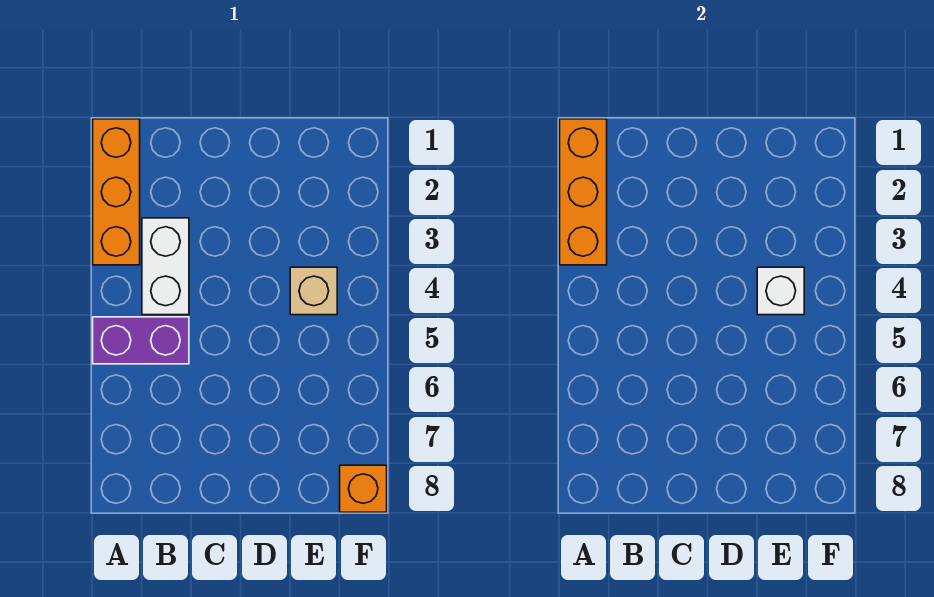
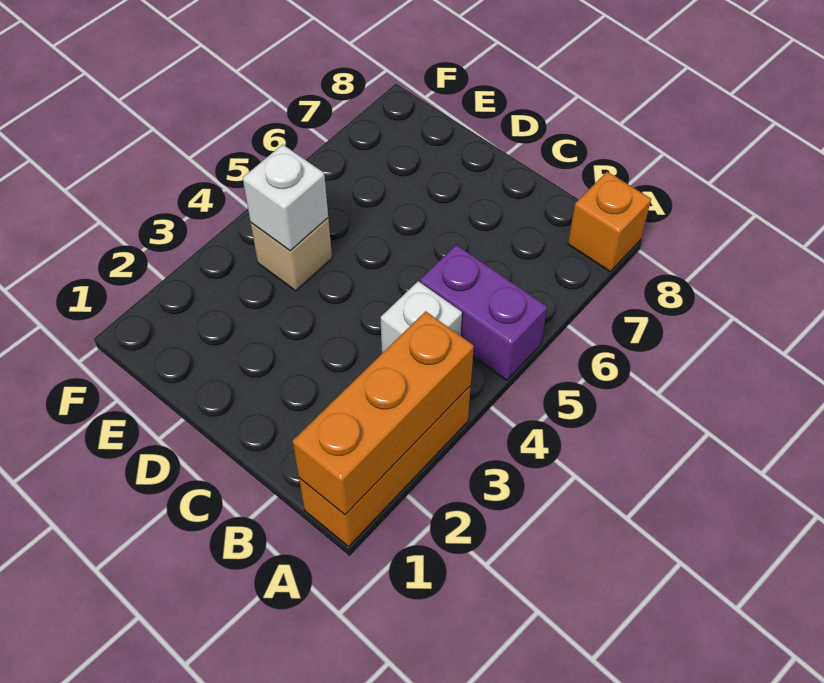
white brick B3:B4 level 1 -> white brick B4 level 1
orange brick F8 level 1 -> orange brick A8 level 1

